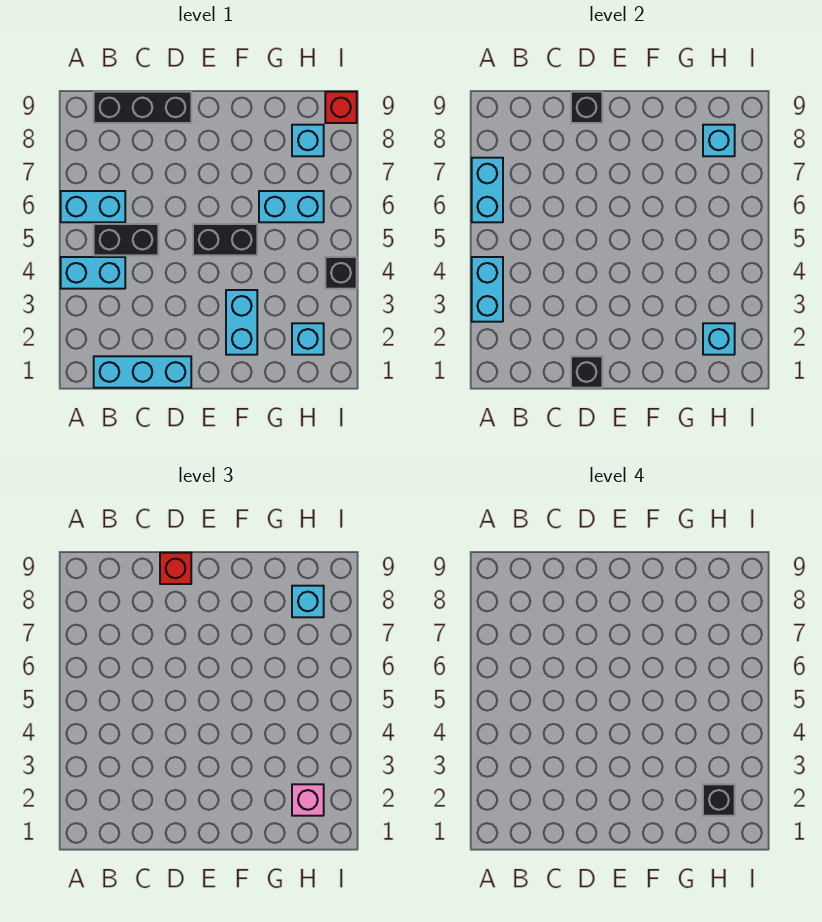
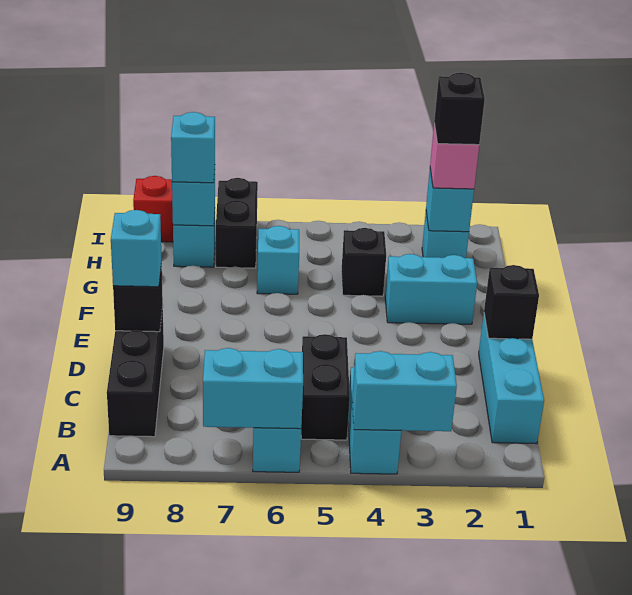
red brick D9 level 3 -> cyan brick D9 level 3
black brick E5:F5 level 1 -> black brick H7:I7 level 1
cyan brick G6:H6 level 1 -> cyan brick G6 level 1
black brick I4 level 1 -> black brick G4 level 1

